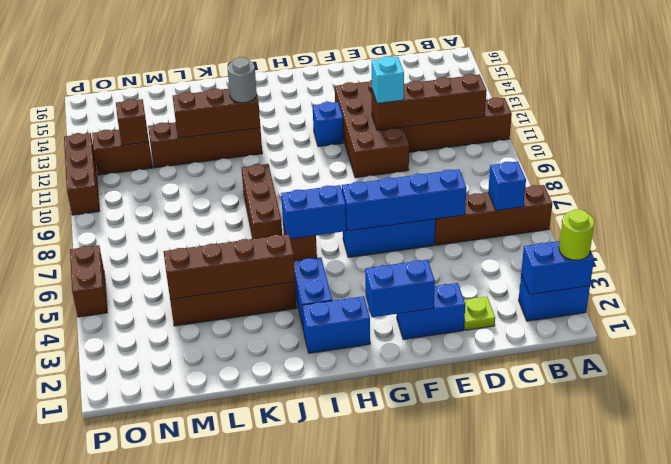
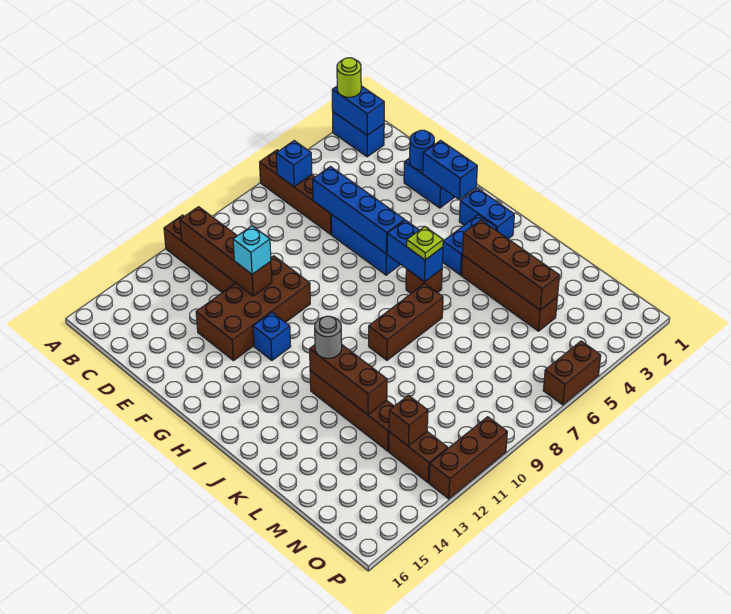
lime plate D2 level 1 -> lime plate I6 level 3
none -> blue round brick E2 level 2

